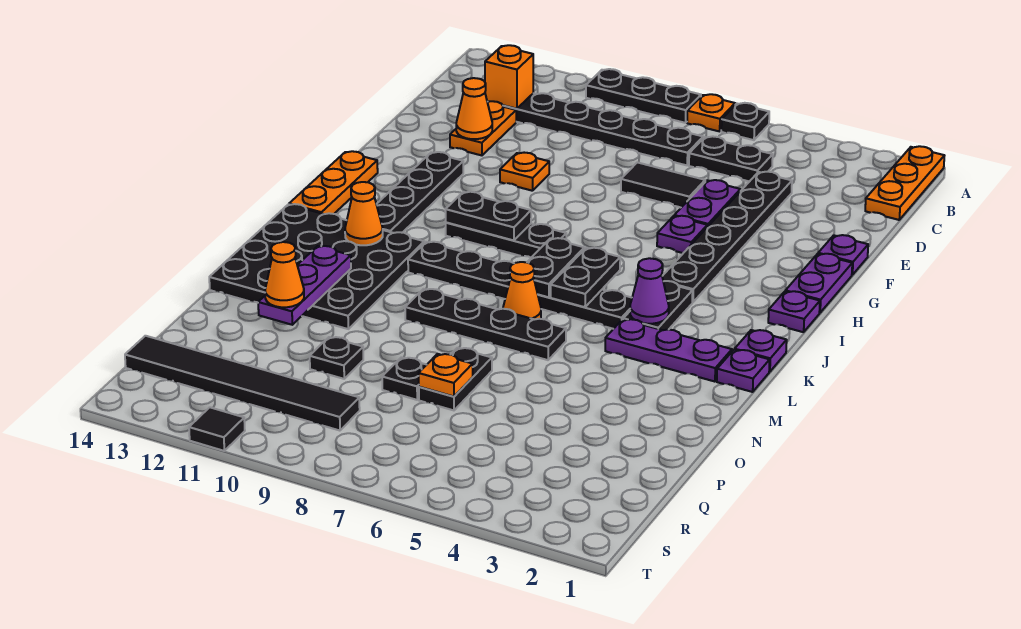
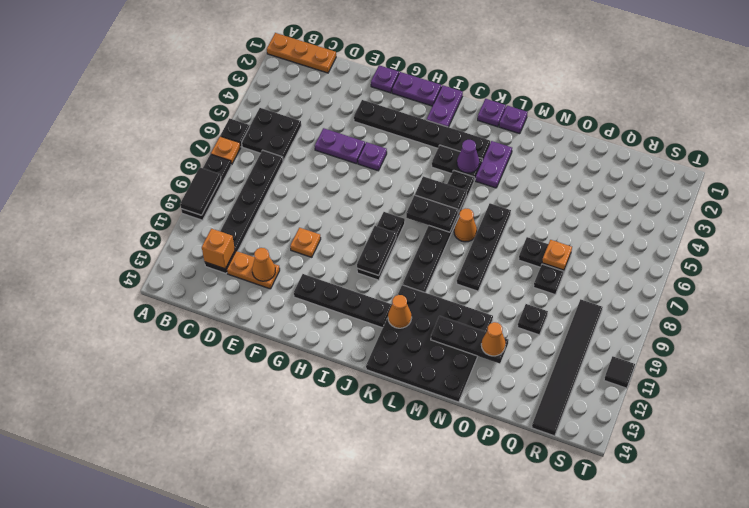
black plate C5:C6 level 1 -> black plate B5:C6 level 1
black plate D4:I4 level 1 -> black plate F3:K3 level 1
black tile E6:E7 level 1 -> black tile A9:A10 level 2
orange plate H14:J14 level 1 -> none
purple plate I1 level 1 -> purple plate I1:I2 level 1
purple plate L2:L4 level 1 -> purple plate L3:L4 level 1
purple plate M12:O12 level 2 -> black plate M12:O12 level 2

